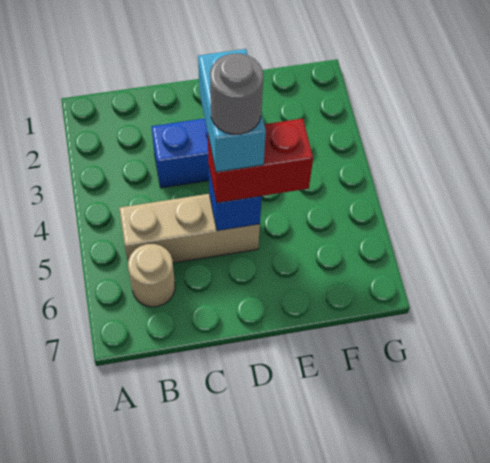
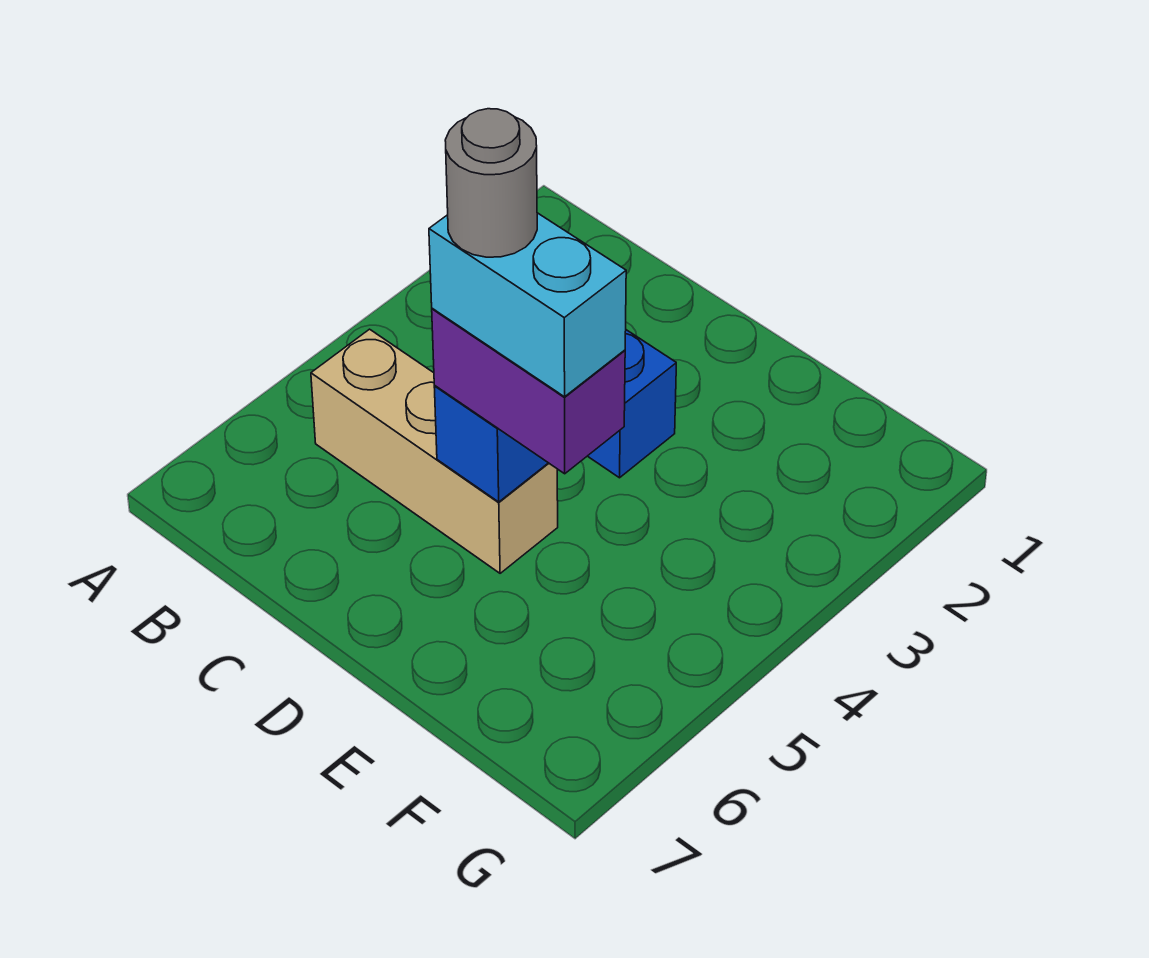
tan round brick B6 level 1 -> none
cyan brick D4:D5 level 4 -> cyan brick D5:E5 level 4
red brick D5:E5 level 3 -> purple brick D5:E5 level 3

